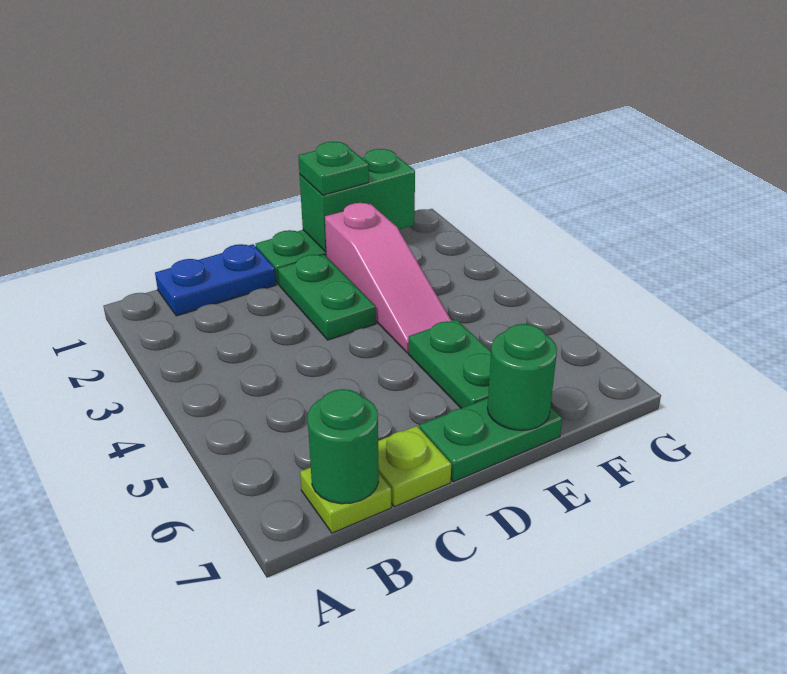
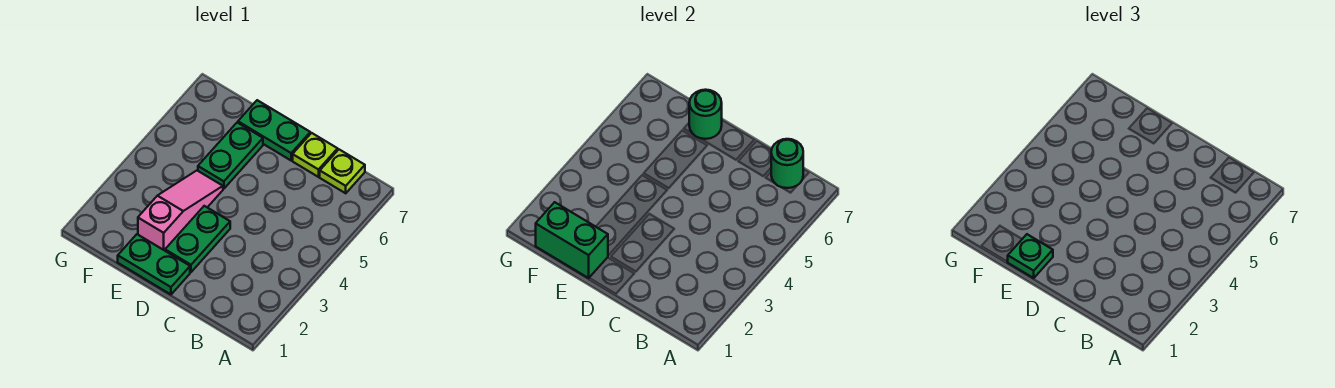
blue plate B1:C1 level 1 -> none

